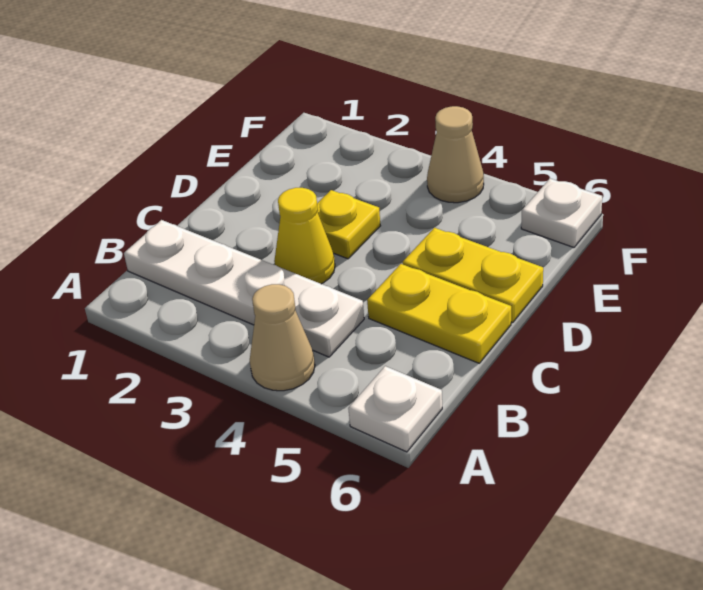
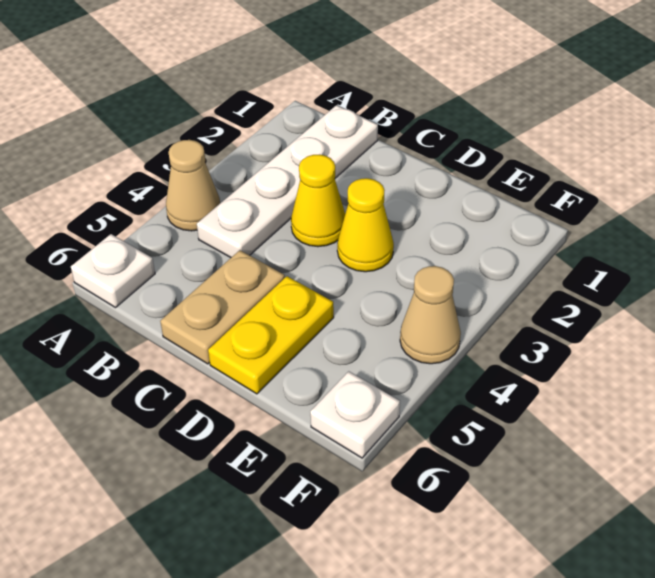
yellow plate C5:C6 level 1 -> tan plate C5:C6 level 1
yellow plate D3 level 1 -> yellow cone D3 level 1

